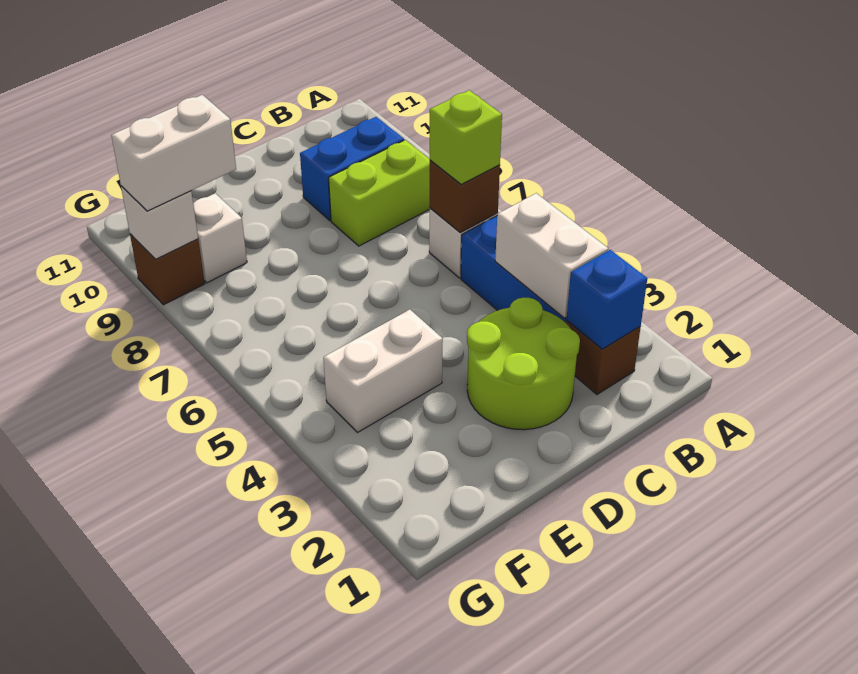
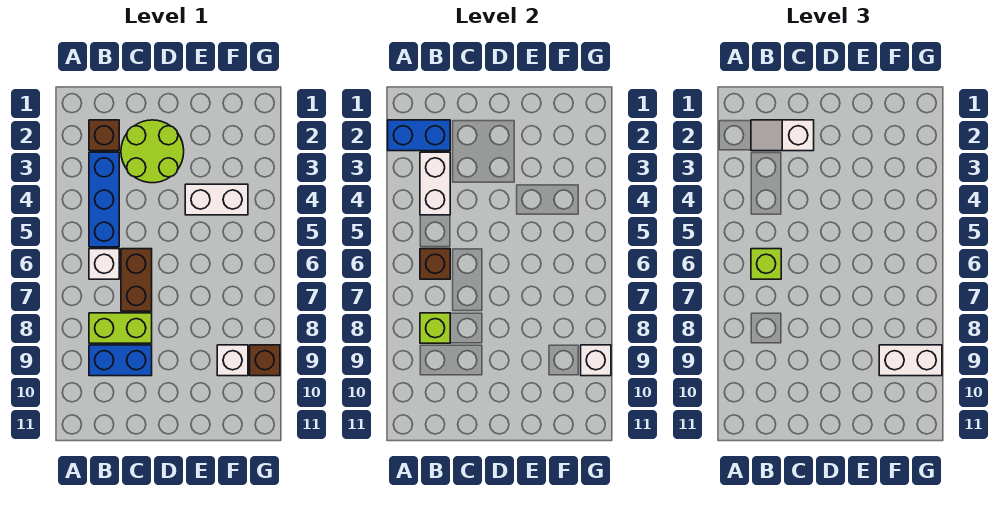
blue brick B2 level 2 -> blue brick A2:B2 level 2
none -> white slope B2:C2 level 3 top C
none -> lime brick B8 level 2
none -> brown brick C6:C7 level 1

